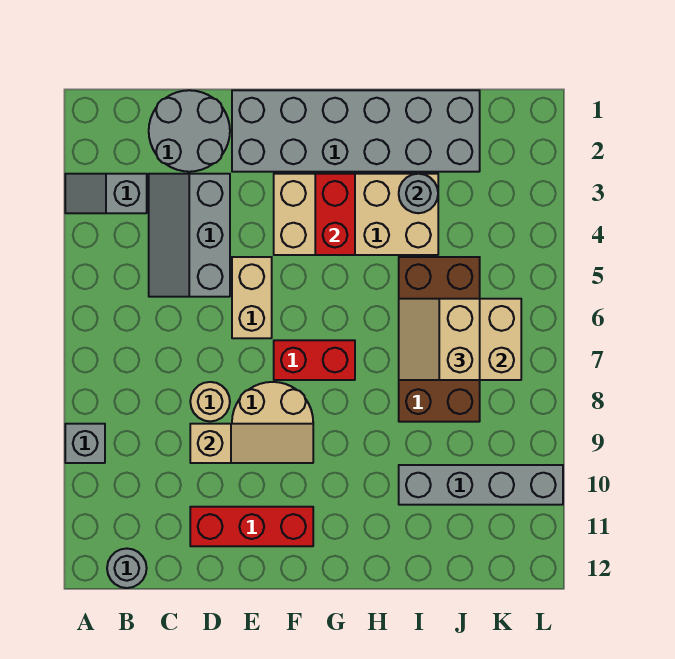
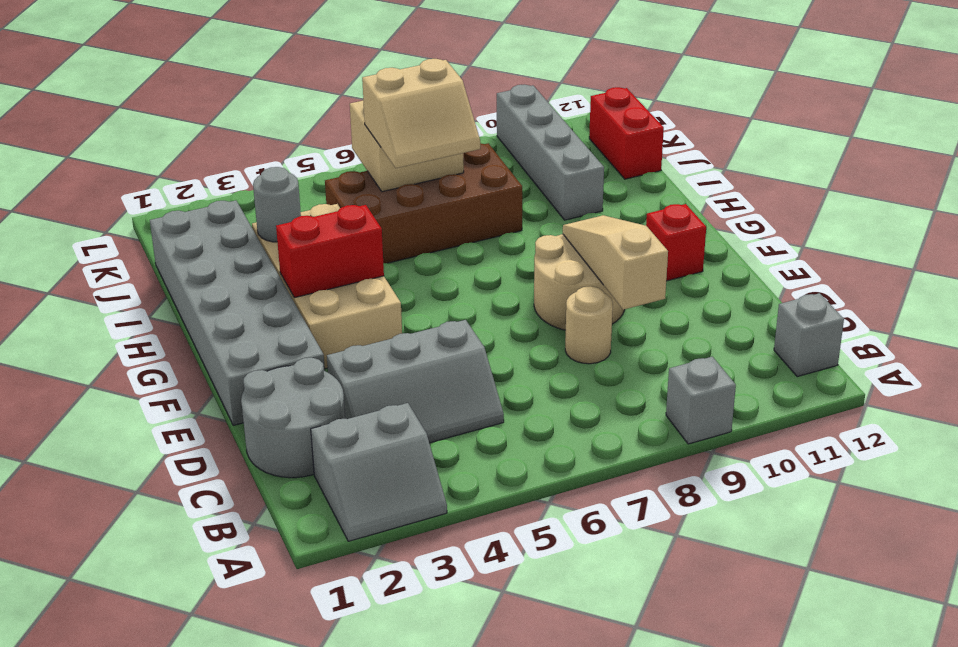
grey slope A3:B3 level 1 top B -> grey slope A2:B3 level 1 top B
grey round brick B12 level 1 -> grey brick B12 level 1
red brick D11:F11 level 1 -> red brick F11 level 1
tan brick E5:E6 level 1 -> none
red brick F7:G7 level 1 -> red brick J12:K12 level 1

